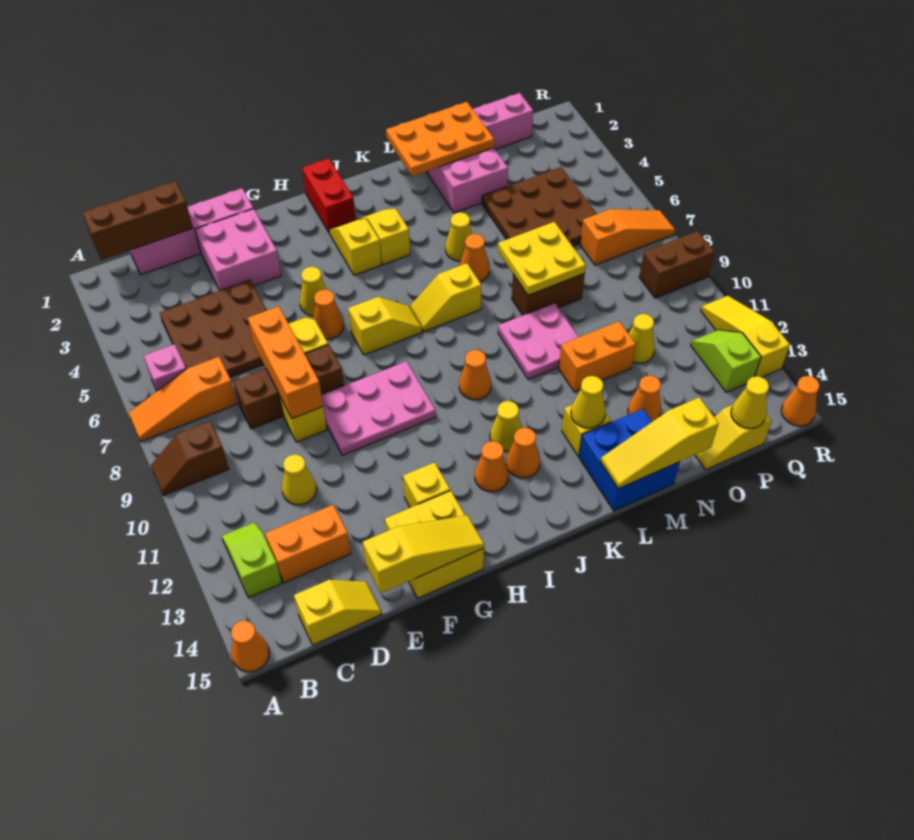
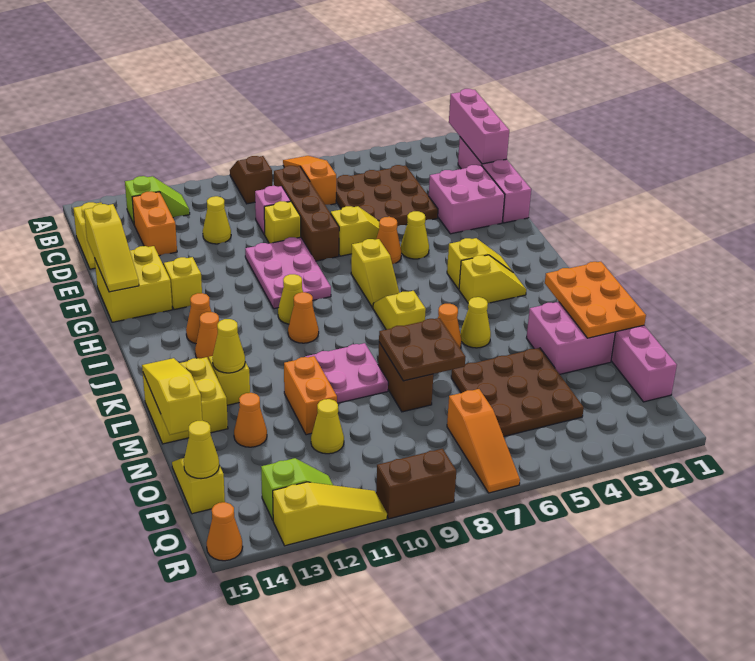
orange cone A15 level 1 -> none
brown brick B1:D1 level 2 -> pink brick B1:D1 level 2
pink brick B6 level 1 -> pink brick D9 level 1
brown brick D8:F8 level 1 -> brown brick C8:F8 level 1
orange brick E7:E9 level 2 -> none
red brick I1:I2 level 1 -> none
yellow cone J12 level 1 -> yellow cone I10 level 1
blue brick L14:M15 level 1 -> yellow brick L14:M15 level 1
yellow plate M7:N8 level 2 -> brown plate M7:N8 level 2
brown brick Q9:R9 level 1 -> brown brick R9:R10 level 1

